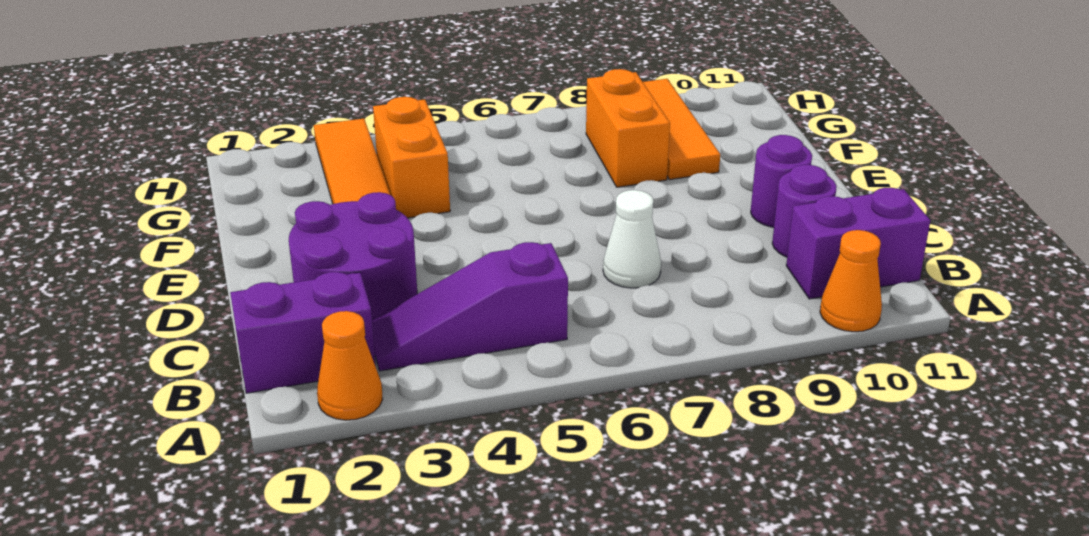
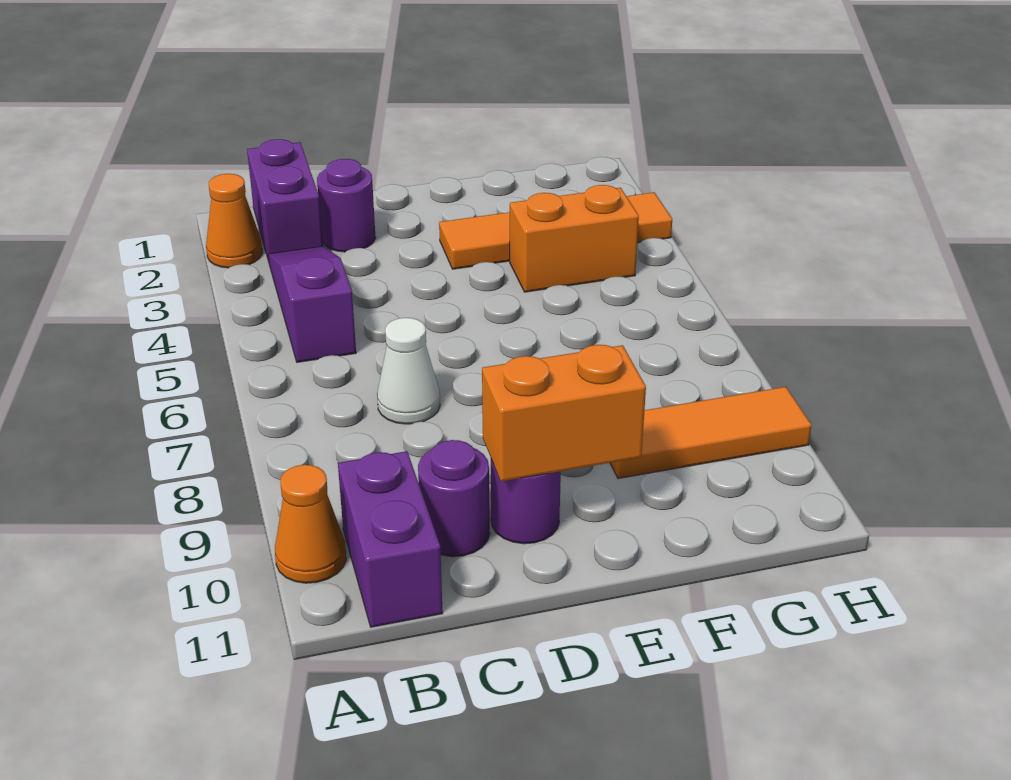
purple round brick C2:D3 level 1 -> purple round brick C2 level 1
orange brick F8:G8 level 1 -> orange brick D10:E10 level 2

